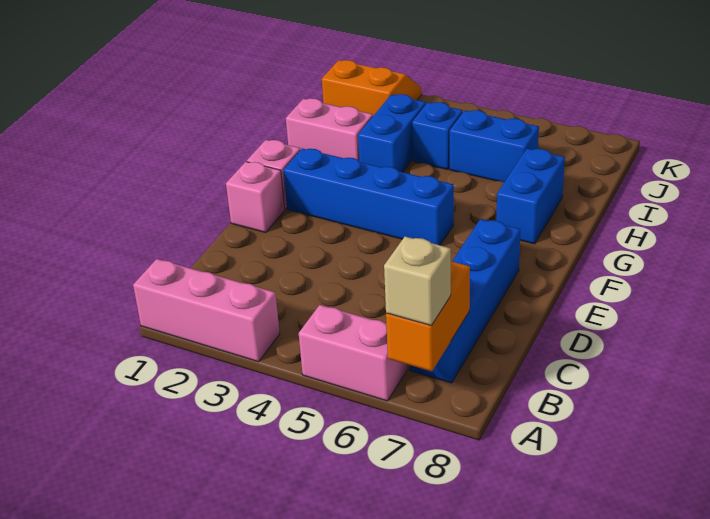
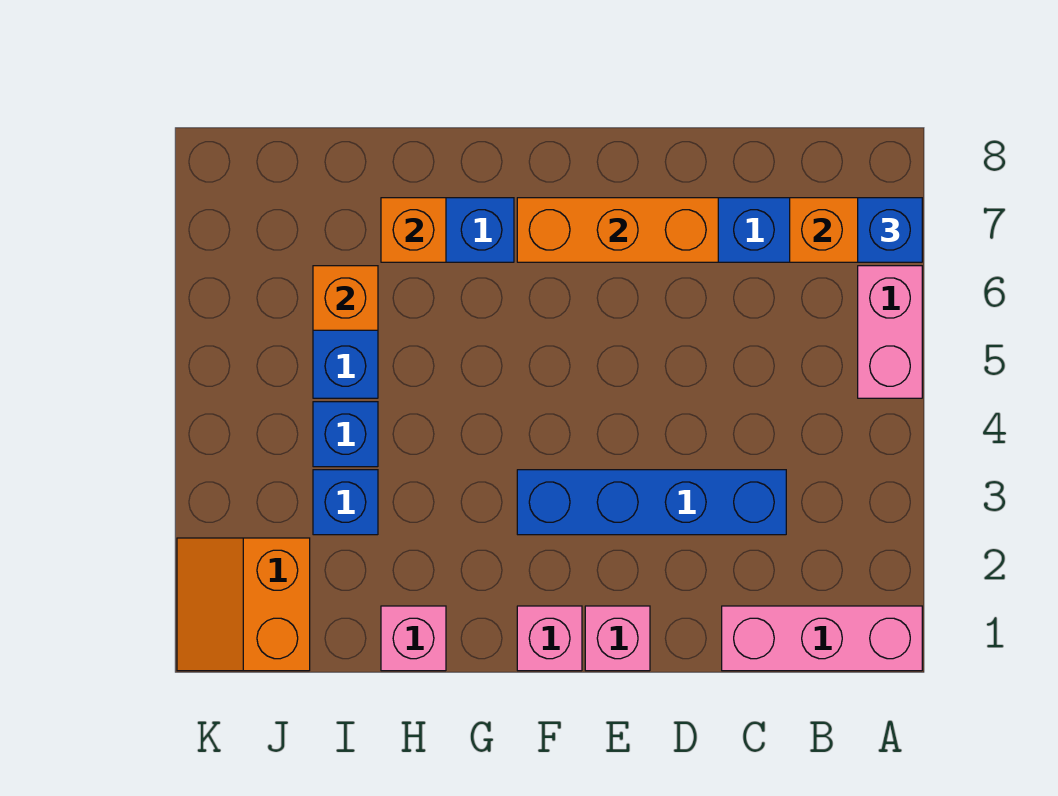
pink brick A1:A3 level 1 -> pink brick A1:C1 level 1
tan brick A7 level 3 -> blue brick A7 level 3
none -> orange brick D7:F7 level 2
blue brick F2:F5 level 1 -> blue brick C3:F3 level 1
pink brick H1:H2 level 1 -> pink brick H1 level 1
blue brick H3:I3 level 1 -> blue brick I3 level 1
none -> orange brick H7 level 2
none -> orange brick I6 level 2

